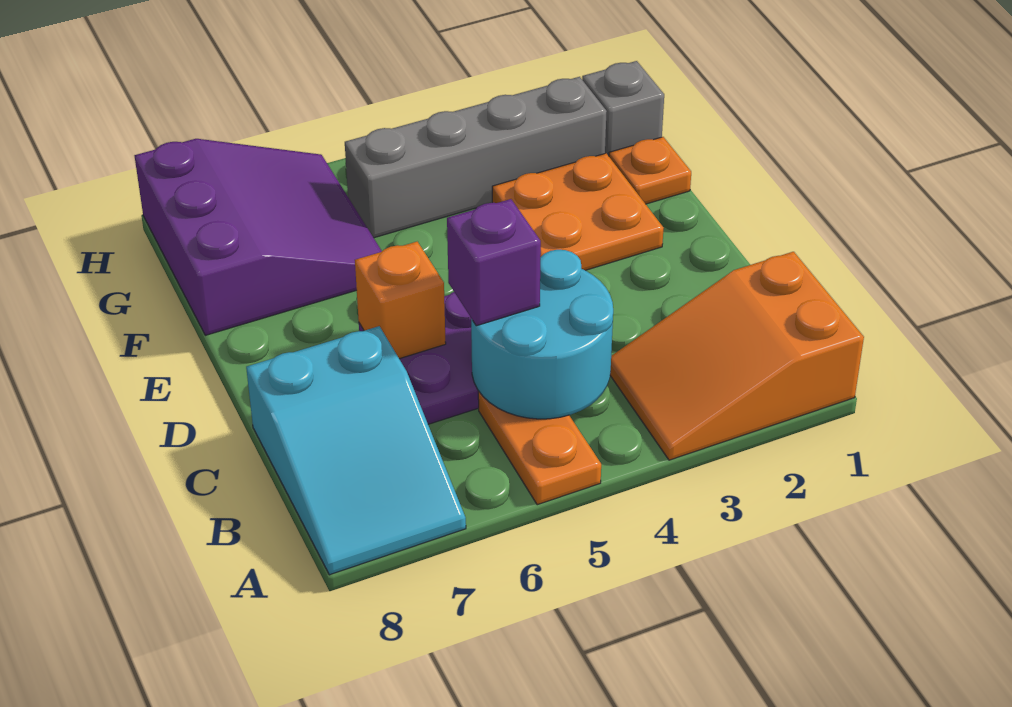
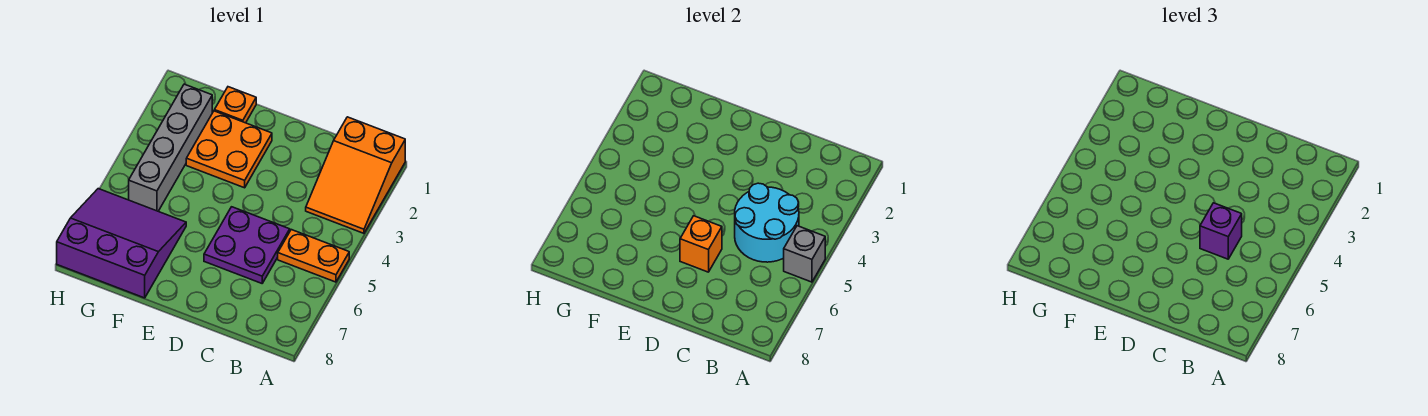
cyan slope A7:C8 level 1 top C -> none
grey brick G1 level 1 -> grey brick A5 level 2

